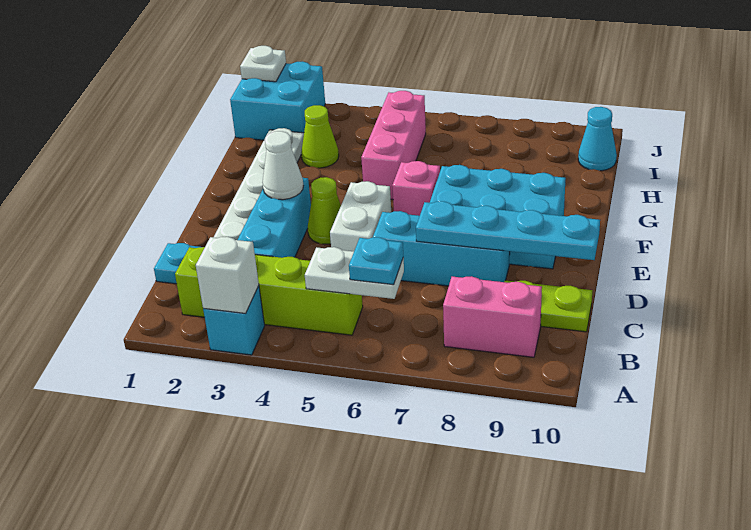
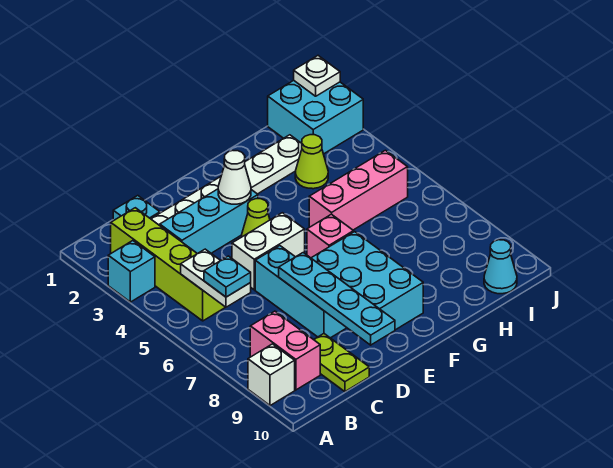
white brick A3 level 2 -> white brick A9 level 1

